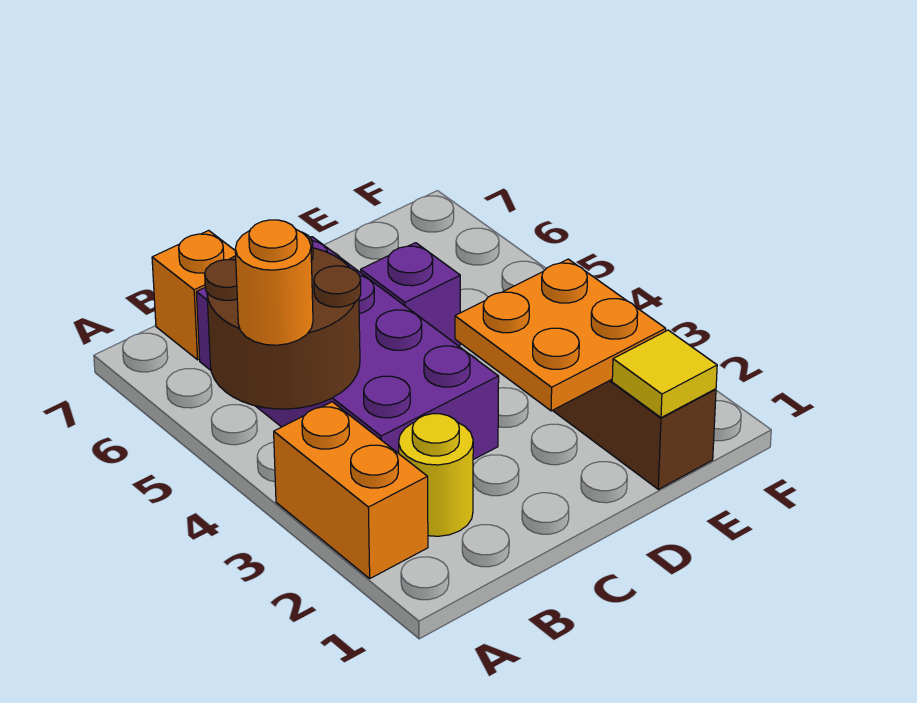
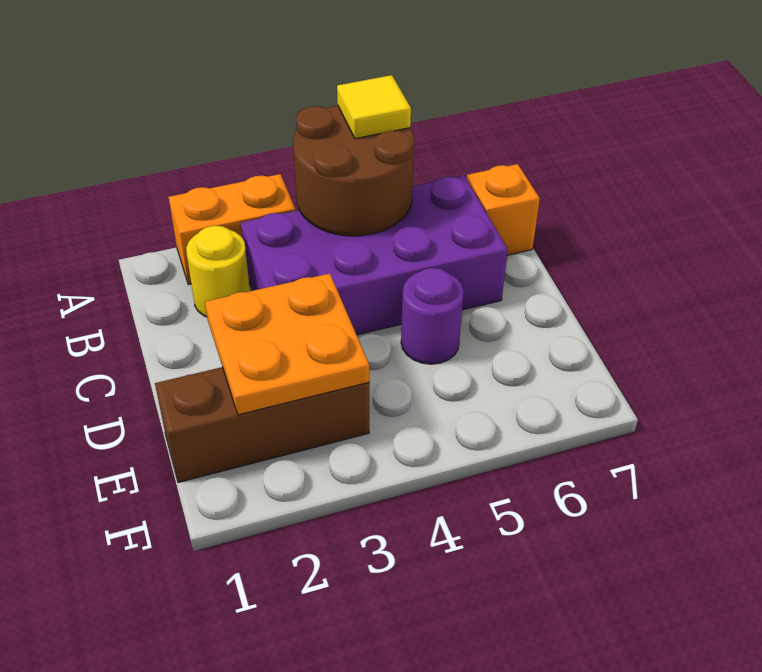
orange round brick A4 level 3 -> none
purple brick D5 level 1 -> purple round brick D5 level 1
yellow tile E1 level 2 -> yellow tile A5 level 3

